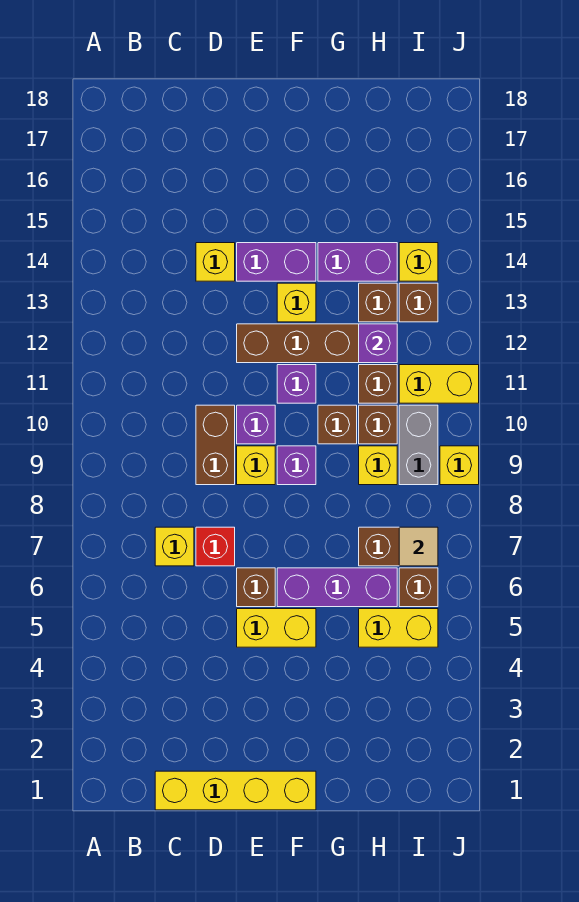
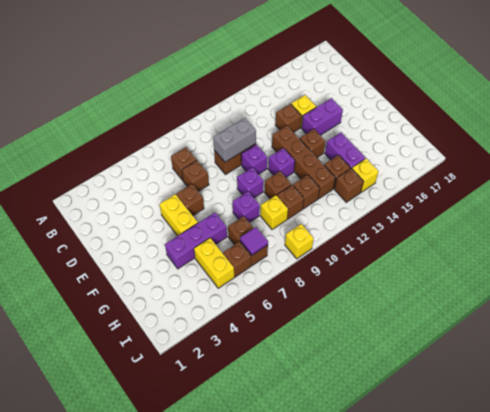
yellow brick C1:F1 level 1 -> none
yellow brick C7 level 1 -> brown brick C7 level 1
red brick D7 level 1 -> brown brick D7 level 1
none -> brown brick D13 level 1
yellow brick E9 level 1 -> none
purple brick E14:F14 level 1 -> purple brick E14:E15 level 1
purple brick F6:H6 level 1 -> purple brick G4:G6 level 1
yellow brick F13 level 1 -> brown brick F13 level 1
purple brick H12 level 2 -> purple brick G8 level 1
tan tile I7 level 2 -> purple tile I7 level 2
grey brick I9:I10 level 1 -> grey brick D9:D10 level 2
yellow brick I11:J11 level 1 -> none

